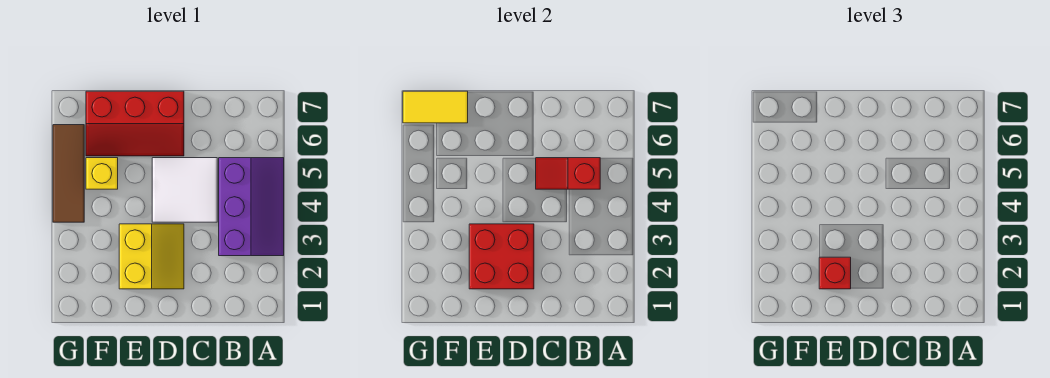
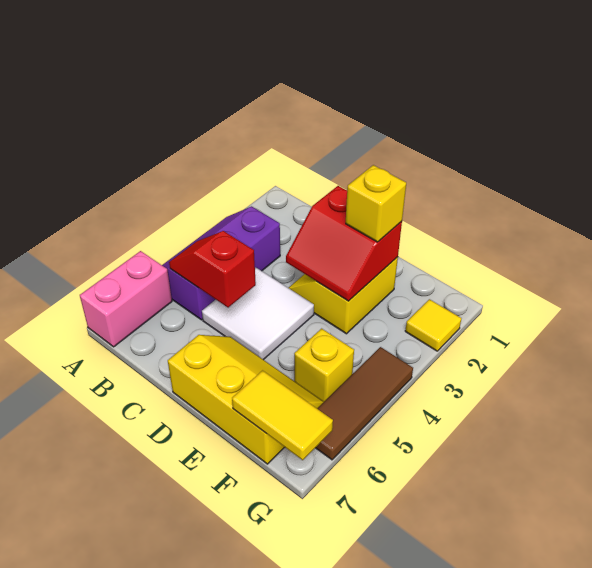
none -> pink brick A6:A7 level 1
red slope B5:C5 level 2 top B -> red slope B5:C5 level 2 top C
red brick D2:E3 level 2 -> red slope D2:E3 level 2 top 2
red slope D6:F7 level 1 top 7 -> yellow slope D6:F7 level 1 top 7
red brick E2 level 3 -> yellow brick E2 level 3
none -> yellow tile G2 level 1

